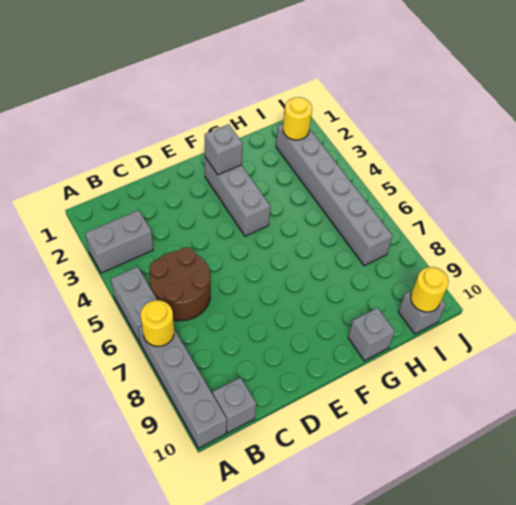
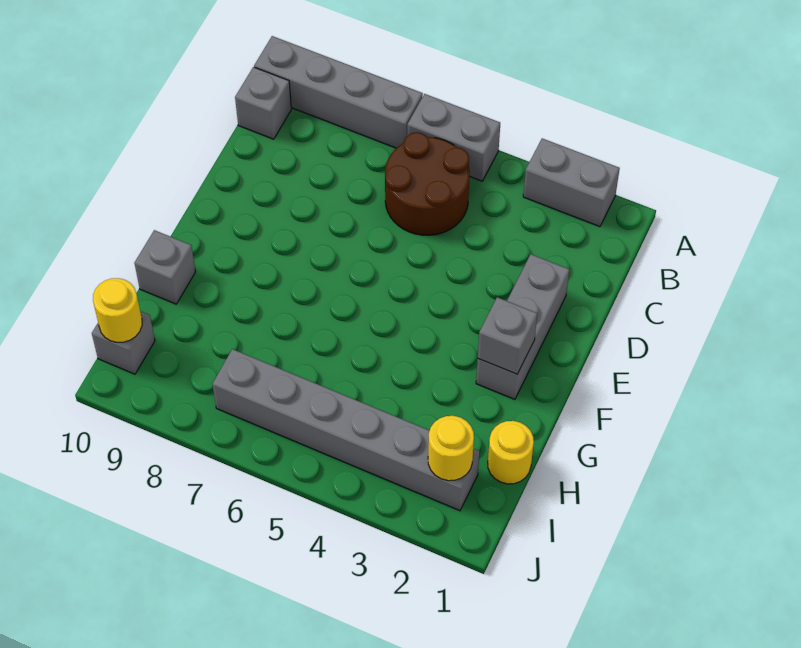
grey brick A3:B3 level 1 -> grey brick A2:A3 level 1
yellow round brick A7 level 2 -> yellow round brick H1 level 1
grey brick F2:F4 level 1 -> grey brick D2:F2 level 1

